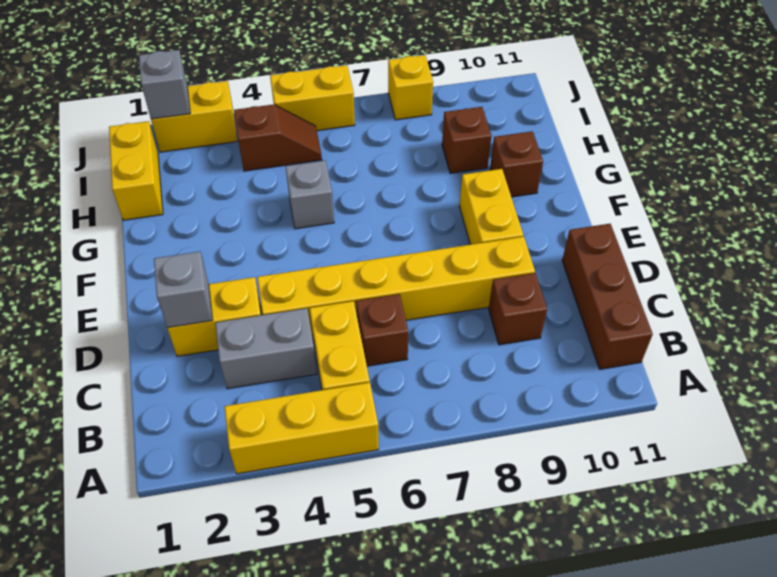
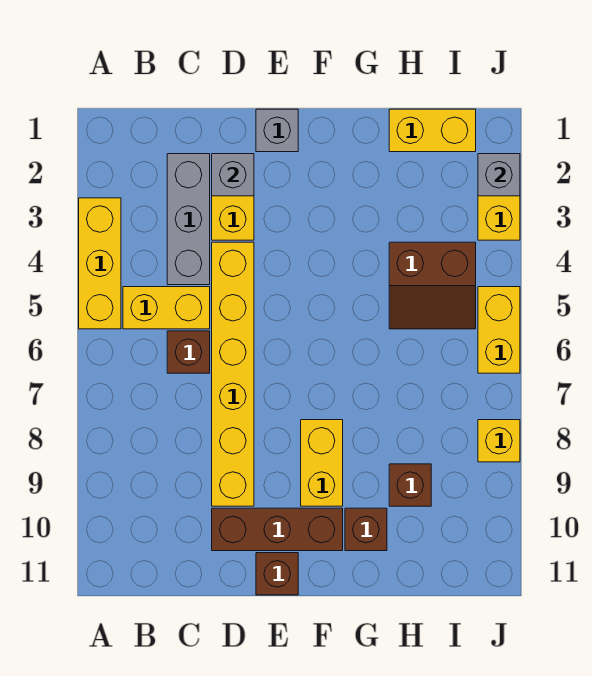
brown brick B11:D11 level 1 -> brown brick D10:F10 level 1
grey brick C3:C4 level 1 -> grey brick C2:C4 level 1
brown brick C9 level 1 -> brown brick E11 level 1
yellow brick E9:F9 level 1 -> yellow brick F8:F9 level 1
grey brick G5 level 1 -> grey brick E1 level 1
brown slope I4:I5 level 1 top 4 -> brown slope H4:I5 level 1 top 4

